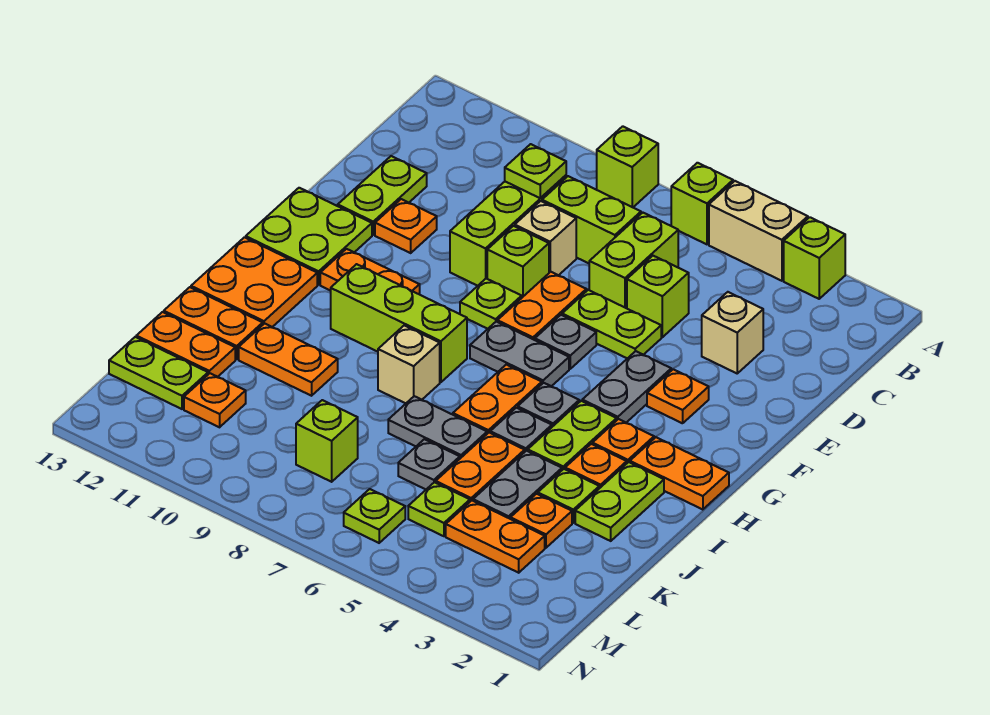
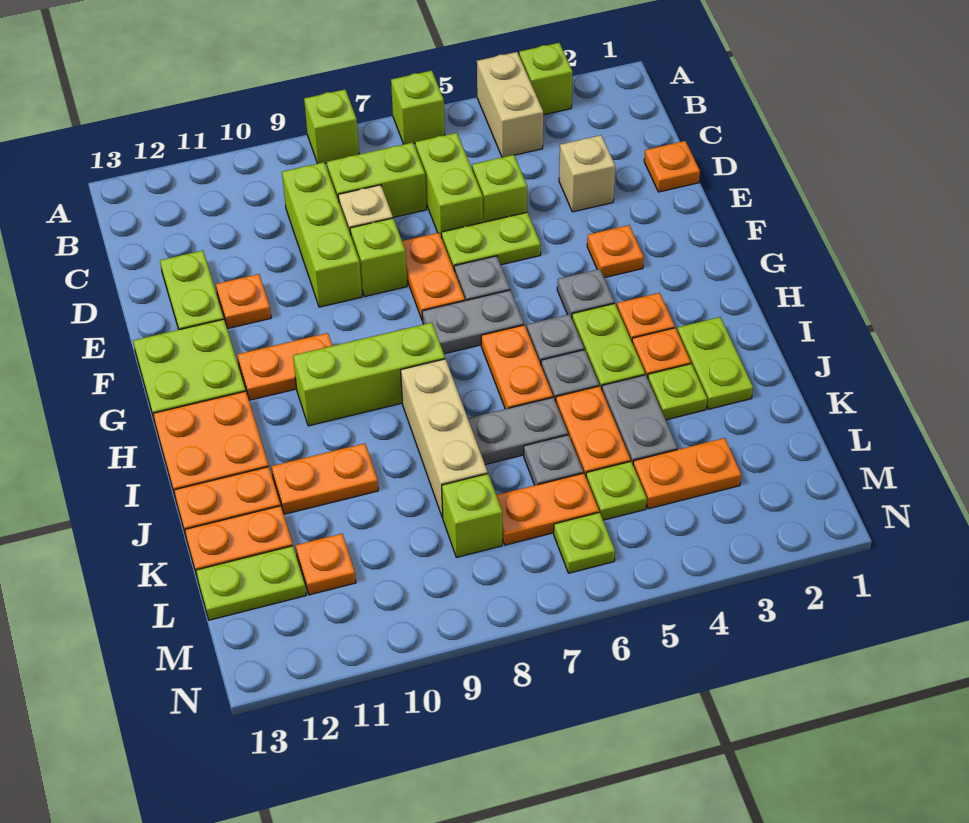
tan brick A4:A5 level 1 -> tan brick A4:B4 level 1
lime plate C9 level 2 -> none
grey plate F4:G4 level 1 -> grey plate G4 level 1
lime plate F8 level 1 -> none
orange plate H1:H2 level 1 -> orange plate L6:L7 level 1
tan brick I8 level 1 -> tan brick I8:K8 level 1
orange plate K3 level 1 -> orange plate D1 level 1

